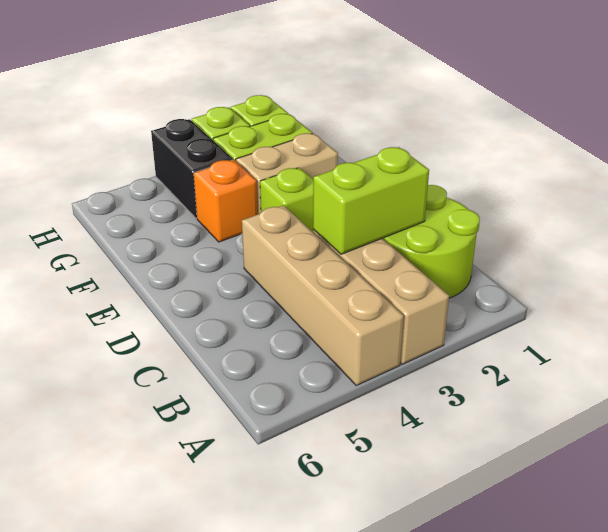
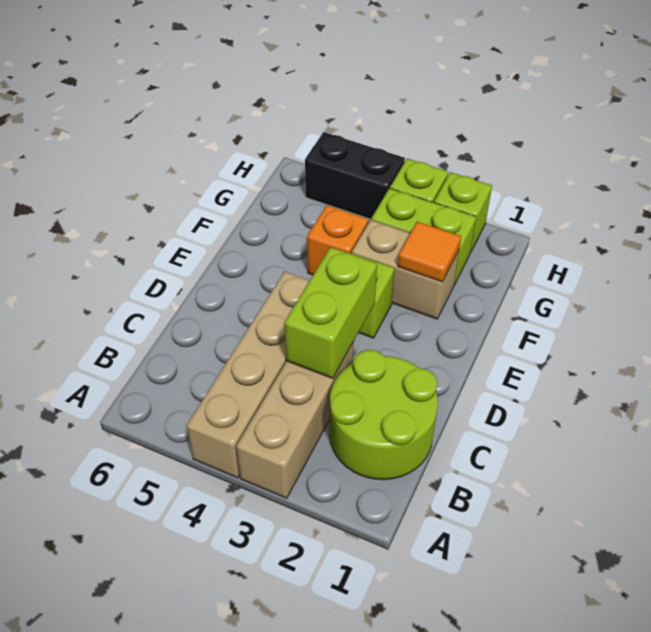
lime brick C2:C3 level 2 -> lime brick C3:D3 level 2
none -> orange tile F2 level 2
black brick G4:H4 level 1 -> black brick H4:H5 level 1

